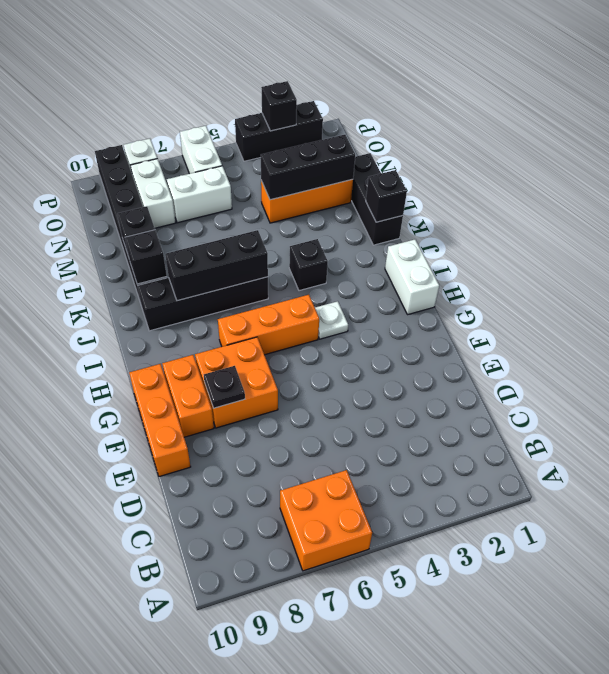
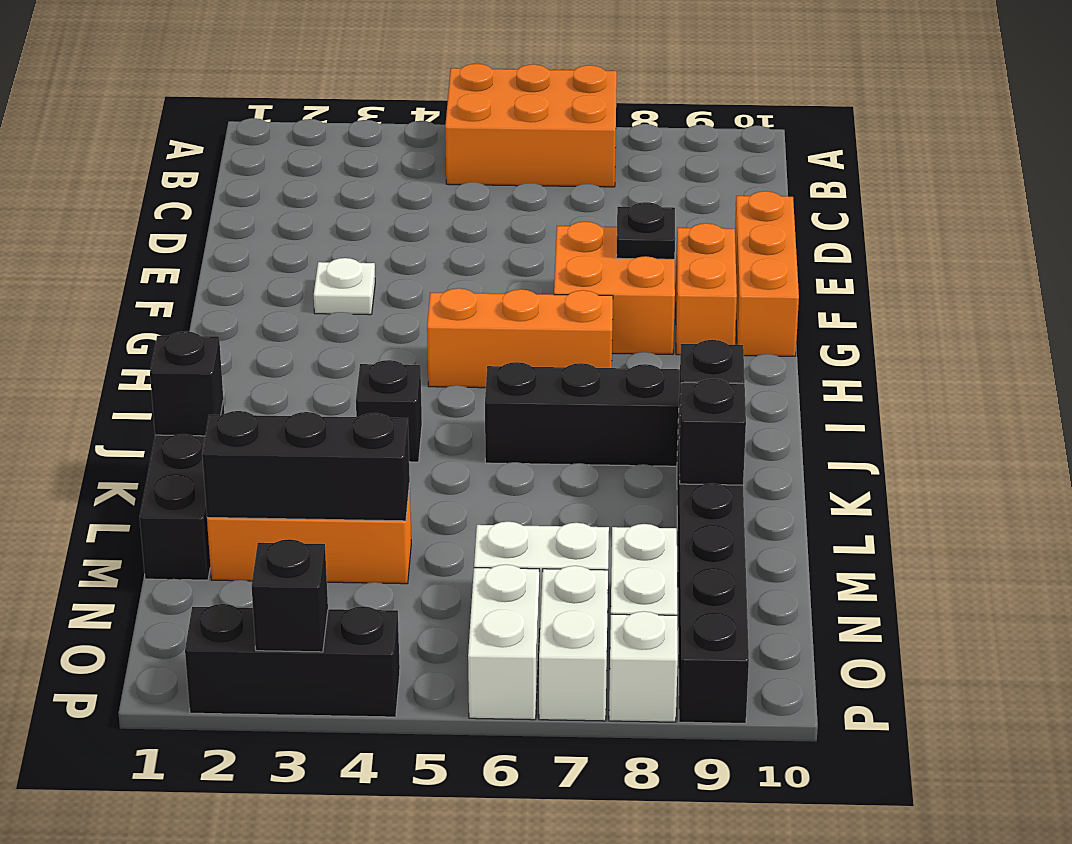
orange brick A6:B7 level 1 -> orange brick A5:B7 level 1
white brick H1:I1 level 1 -> white brick O7:P7 level 1
white plate H4 level 1 -> white plate F3 level 1
black brick J6:J8 level 2 -> none

